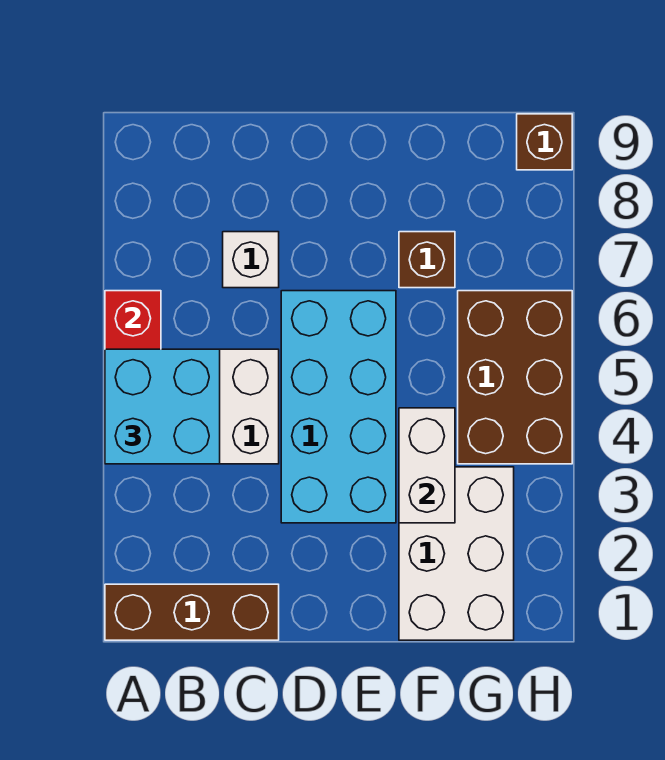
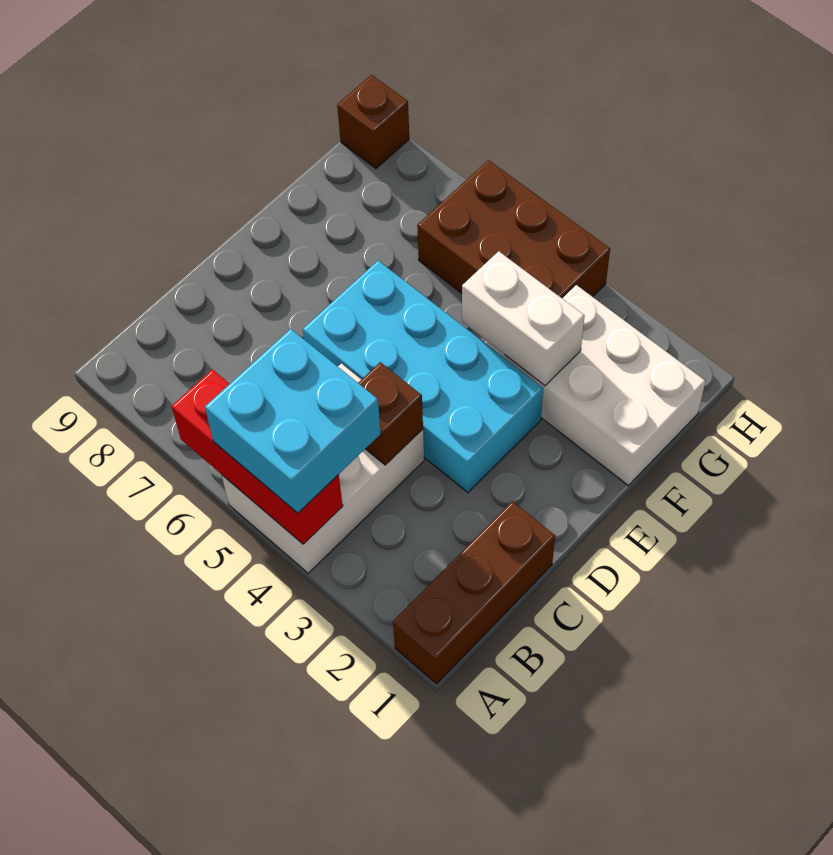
white brick C7 level 1 -> none
brown brick F7 level 1 -> brown brick C4 level 2

